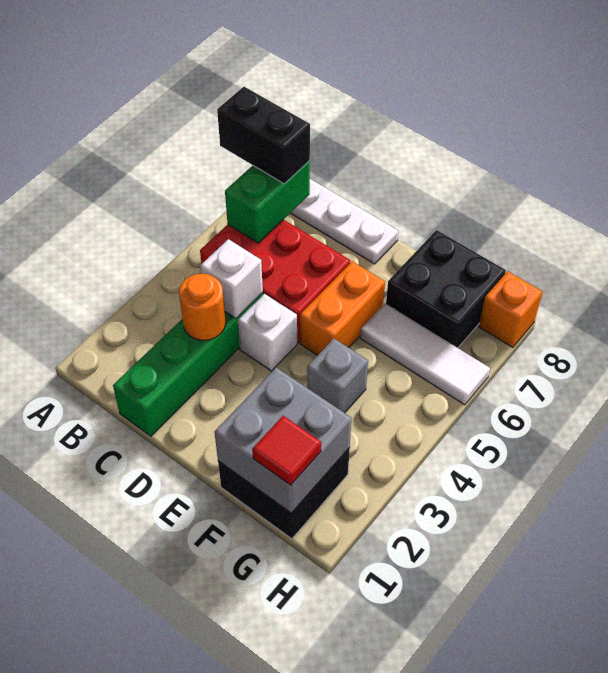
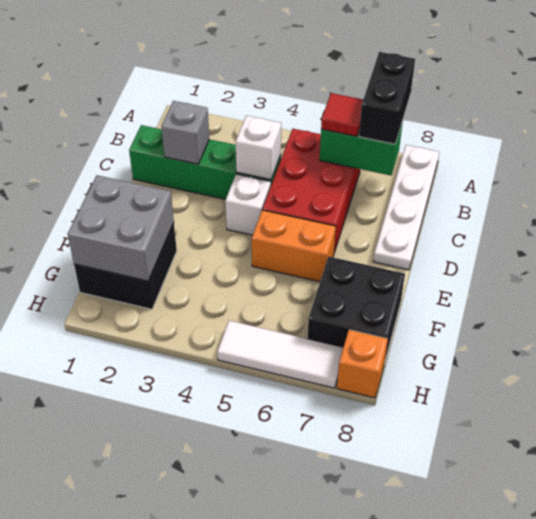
orange round brick C3 level 2 -> none
grey brick F4 level 1 -> grey brick C2 level 2
white tile F6:H6 level 1 -> white tile H5:H7 level 1
red tile G1 level 3 -> red tile B6 level 3

